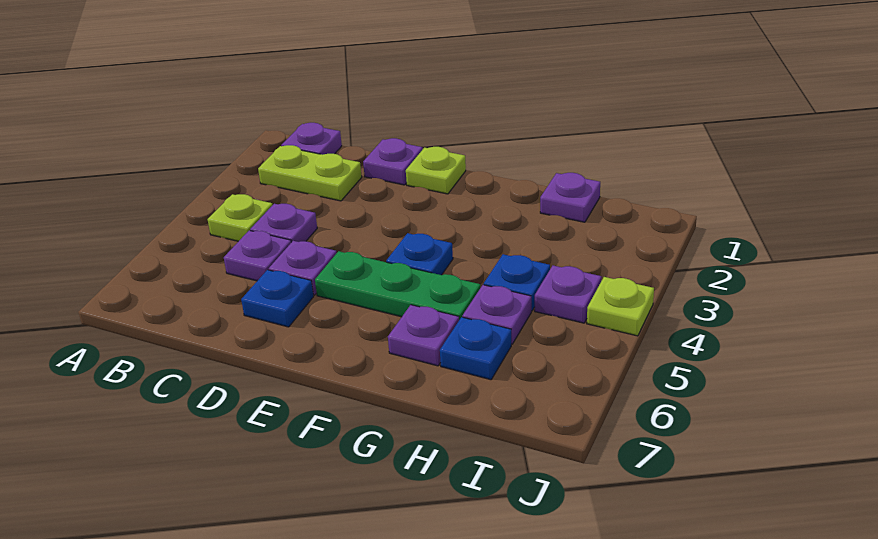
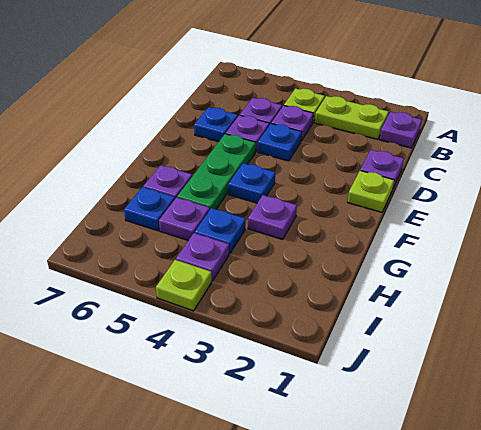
lime plate B2:C2 level 1 -> lime plate B2:B3 level 1
none -> blue plate D4 level 1
purple plate H1 level 1 -> purple plate G3 level 1

